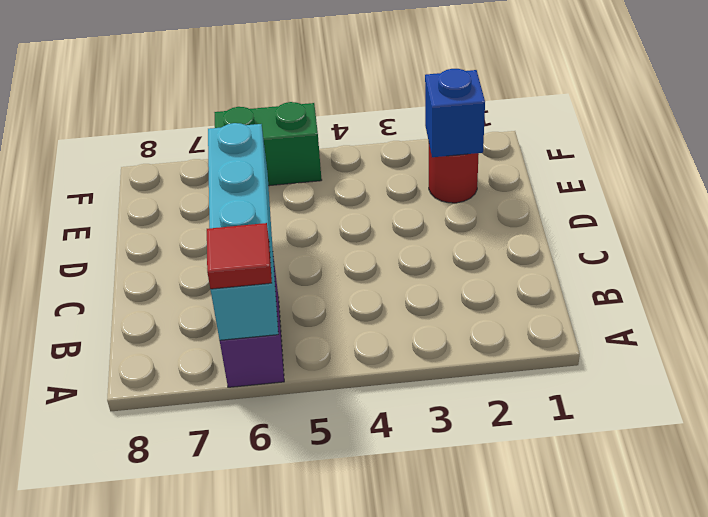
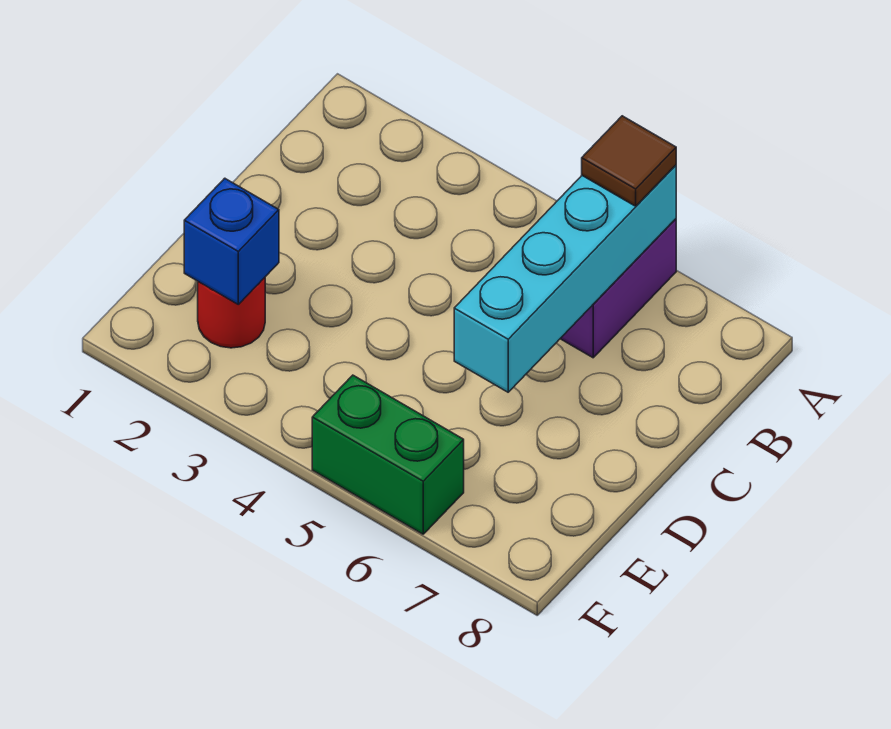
red tile A6 level 3 -> brown tile A6 level 3

